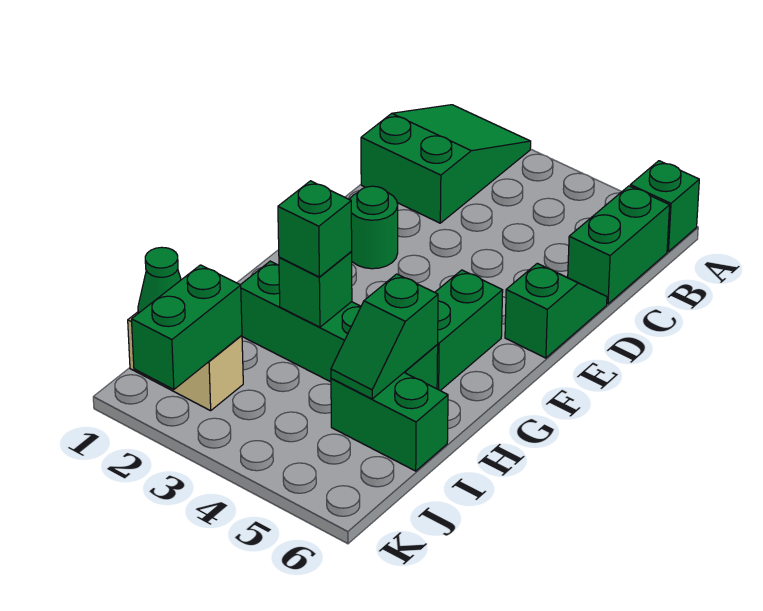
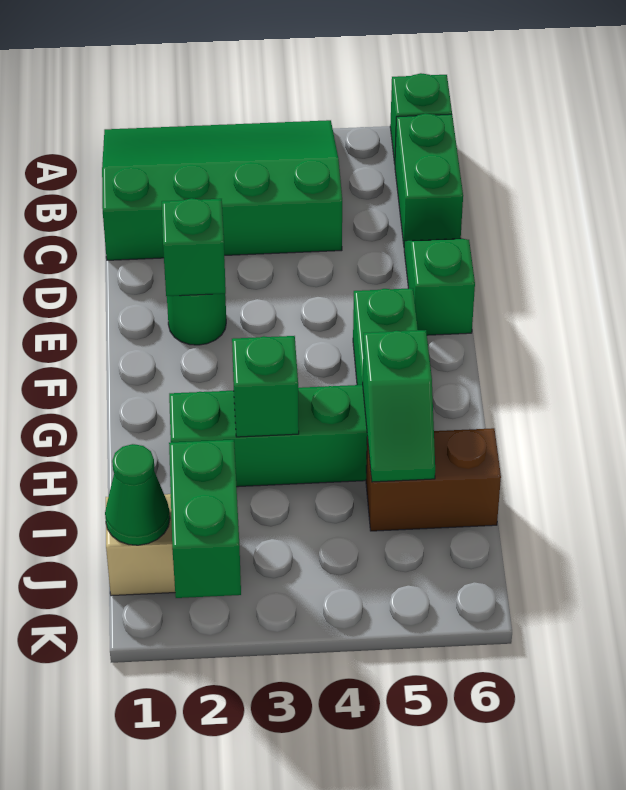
green slope A1:C2 level 1 top C -> green slope A1:C4 level 1 top C
green brick H3 level 3 -> green brick E2 level 2
green brick I5:I6 level 1 -> brown brick I5:I6 level 1

